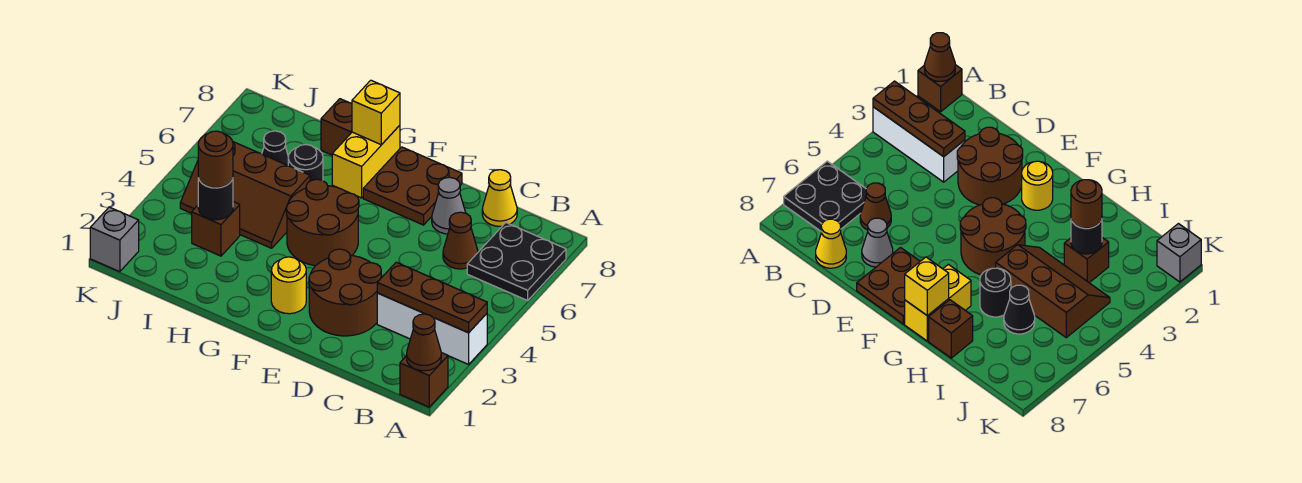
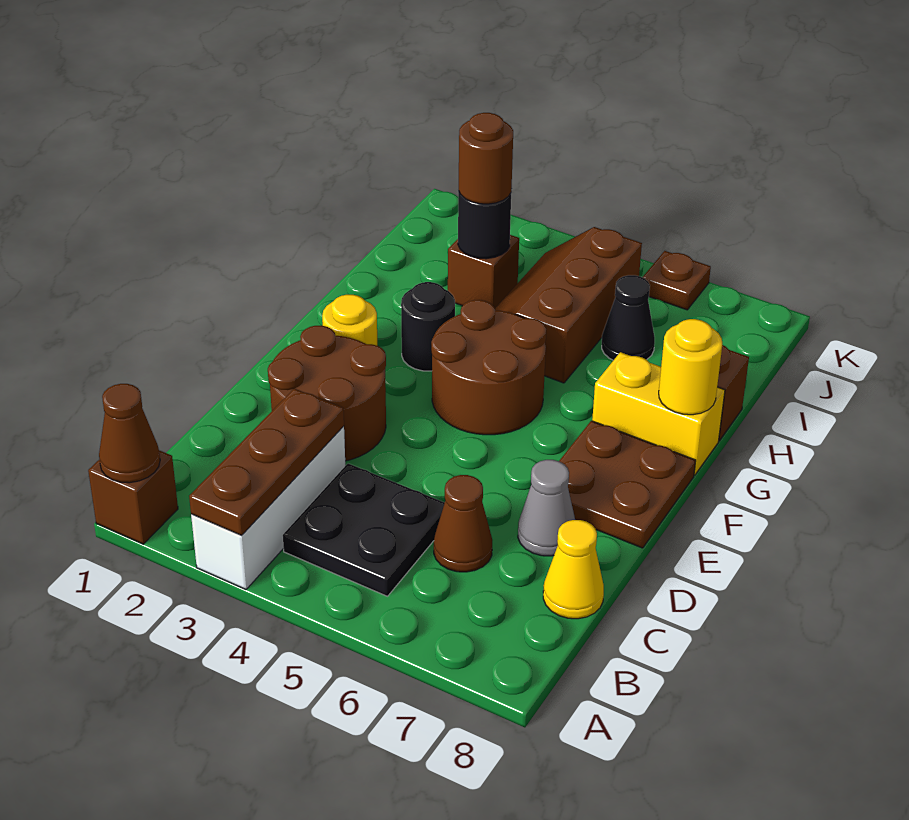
black plate A6:B7 level 1 -> black plate B4:C5 level 1
yellow brick G8 level 2 -> yellow round brick G8 level 2
black round brick H6 level 1 -> black round brick G3 level 1
grey brick K1 level 1 -> none
none -> brown plate K6 level 1

